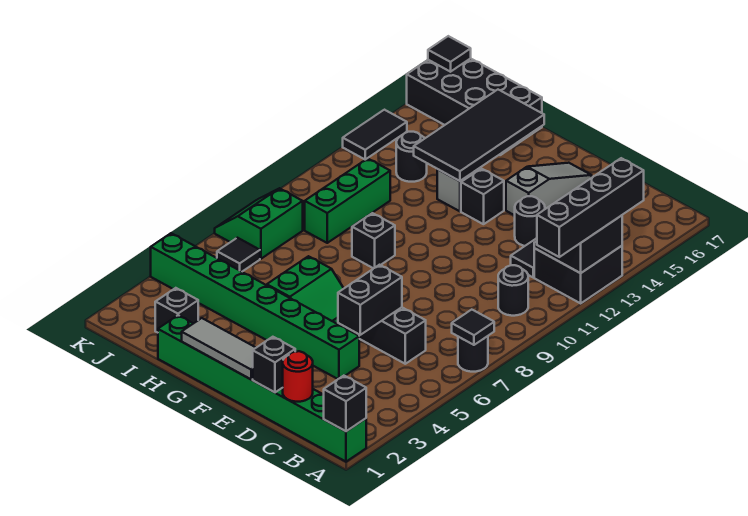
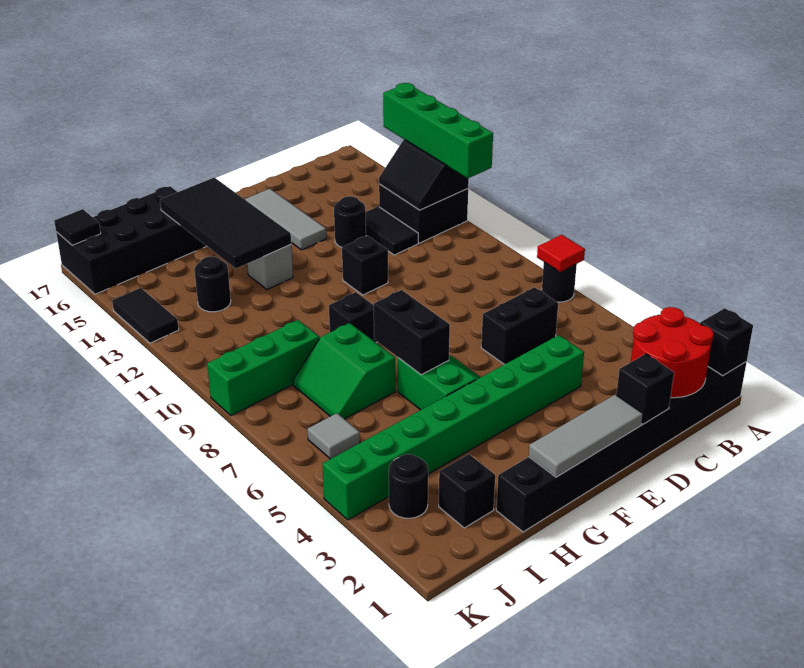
green brick A1:H1 level 1 -> black brick A1:H1 level 1
black tile A7 level 2 -> red tile A7 level 2
black brick A11:A14 level 3 -> green brick A11:A14 level 3
black round brick B10 level 1 -> black round brick J3 level 1
red round brick C1 level 2 -> red round brick B1:C2 level 2
black brick D5:D6 level 2 -> black brick G6:G7 level 2
grey slope E14:E16 level 1 top 14 -> grey tile E14:E16 level 1
black brick F13 level 1 -> black brick E11 level 1
green brick I9:I11 level 1 -> green brick I9:K9 level 1
black tile J6 level 1 -> grey tile J6 level 1
green slope J7:K8 level 1 top J -> green slope H7:I8 level 1 top H

